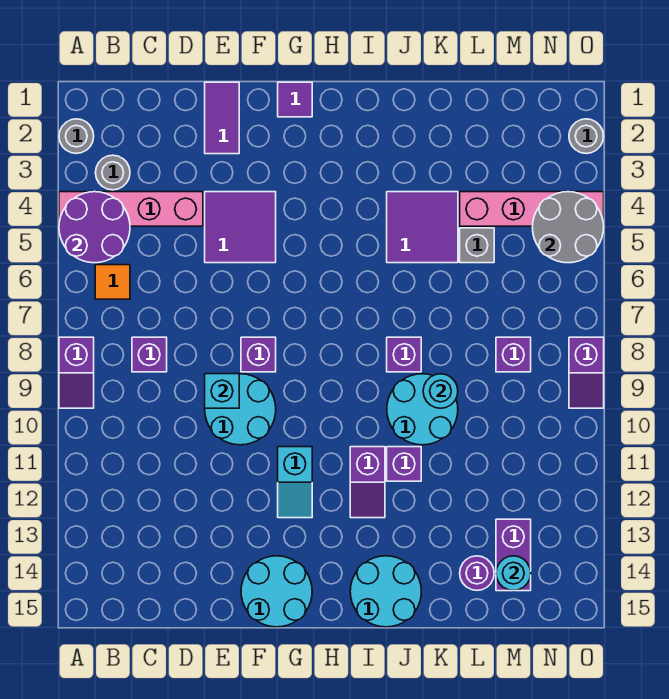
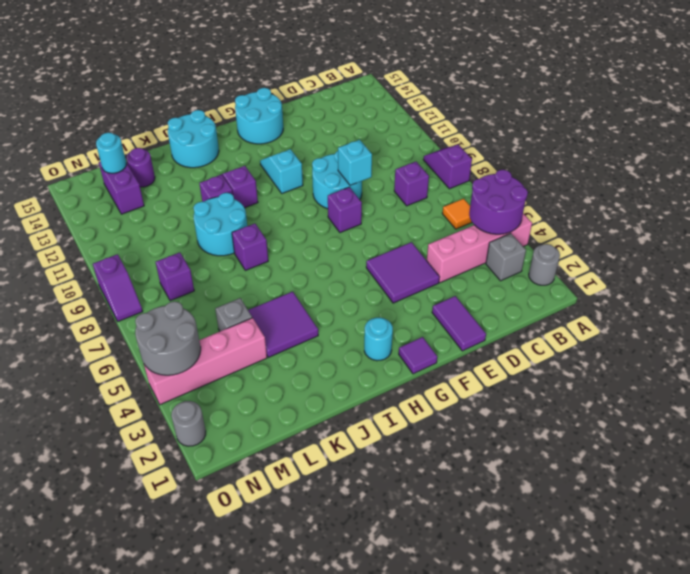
grey round brick B3 level 1 -> grey brick B3 level 1
cyan round brick K9 level 2 -> cyan round brick H2 level 1
purple slope O8:O9 level 1 top 8 -> purple slope O8:O9 level 1 top 9

